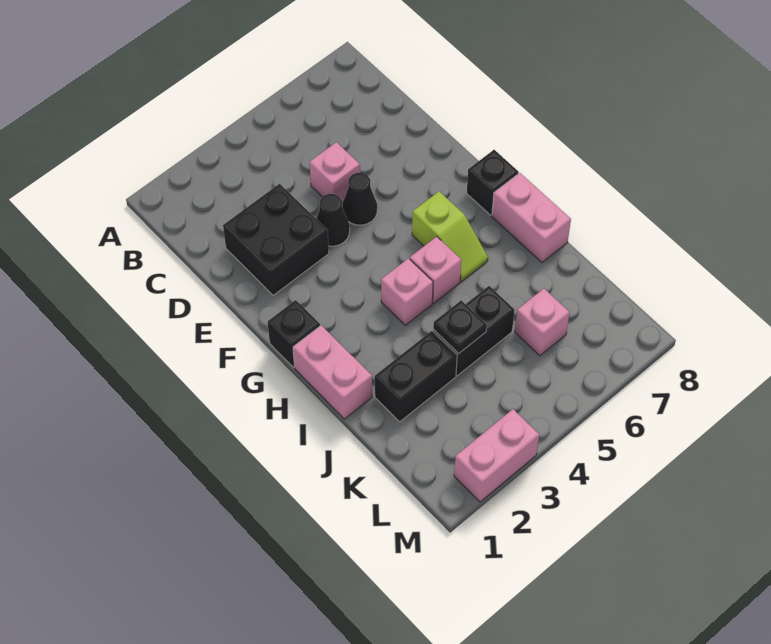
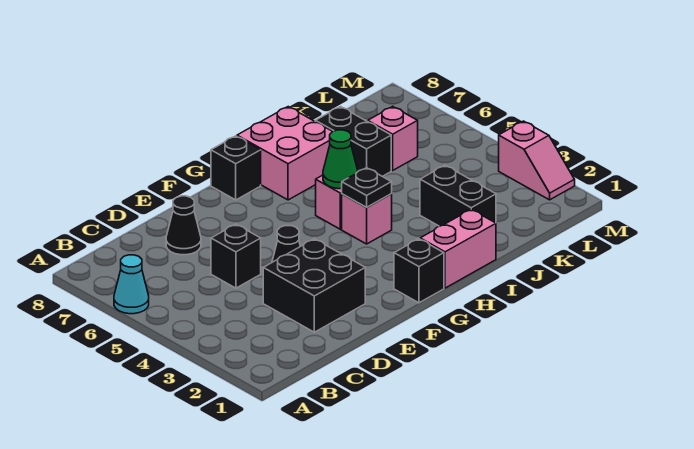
none -> cyan cone A6 level 1
pink brick D5 level 1 -> black brick D5 level 1
black cone E5 level 1 -> black cone D7 level 1
lime slope G6:H6 level 1 top G -> none
none -> green cone H5 level 2
pink brick H8:I8 level 1 -> pink brick H7:I8 level 1
black brick J4:J5 level 1 -> black brick J6:J7 level 1
black plate J4 level 2 -> black plate H4 level 2
pink brick M2:M3 level 1 -> pink slope M2:M3 level 1 top 3

